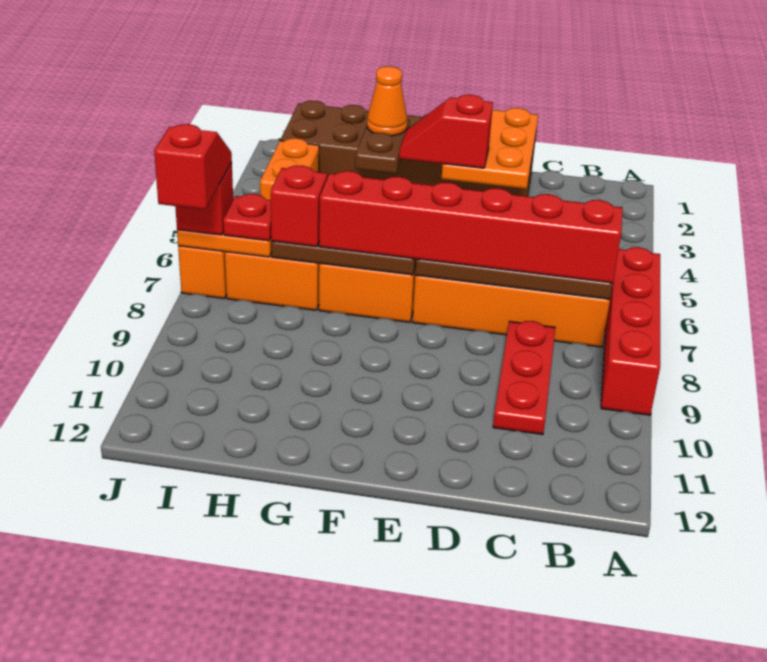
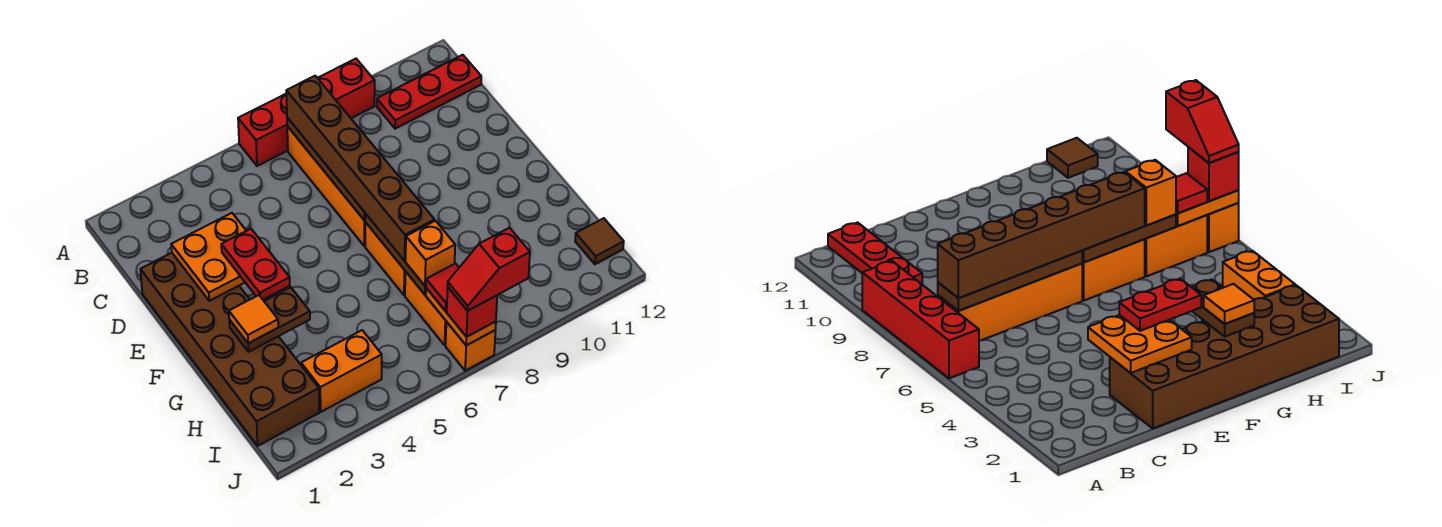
red brick B7:G7 level 3 -> brown brick B7:G7 level 3
red plate C8:C10 level 1 -> red plate B10:B12 level 1
orange plate D1:E3 level 2 -> orange plate D2:E3 level 2
red slope E3:F3 level 3 top E -> red plate E3:F3 level 3
orange cone G2 level 3 -> orange tile G2 level 3
red brick H7 level 3 -> orange brick H7 level 3
red plate I7 level 3 -> red tile I7 level 3
none -> brown tile I12 level 1

